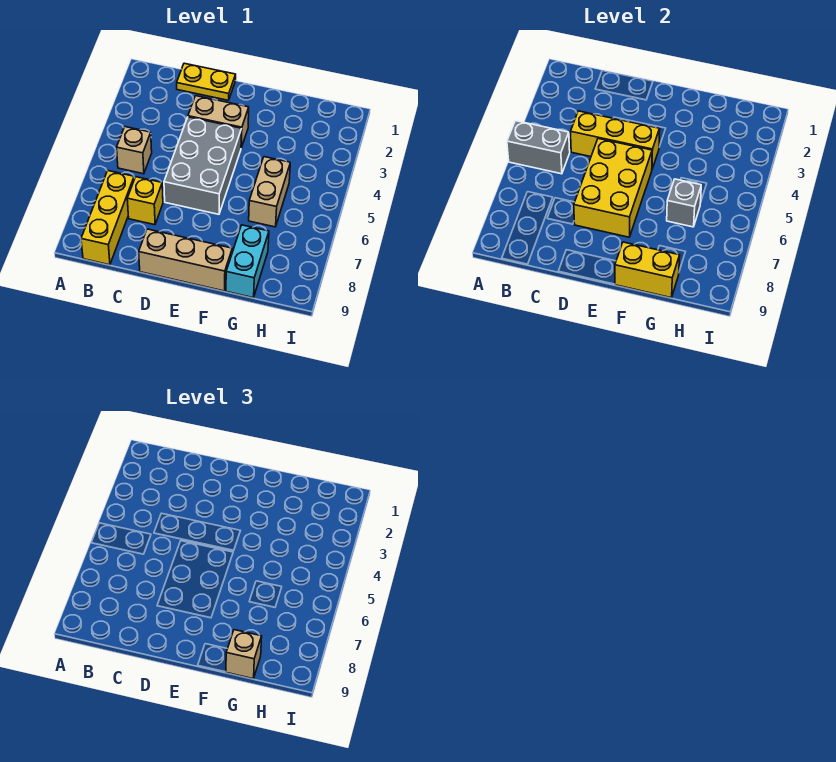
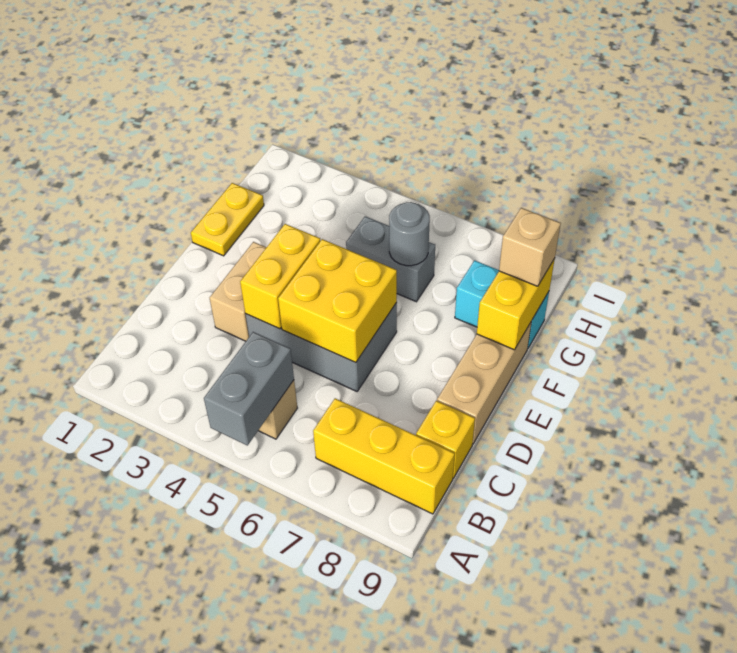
yellow plate C1:D1 level 1 -> yellow plate F1:G1 level 1
yellow brick C4:E4 level 2 -> yellow brick D4:E4 level 2
yellow brick C7 level 1 -> yellow brick C9 level 1
yellow brick D5:E7 level 2 -> yellow brick D5:E6 level 2
tan brick G5:G6 level 1 -> grey brick G5:G6 level 1
grey brick G6 level 2 -> grey round brick G6 level 2

